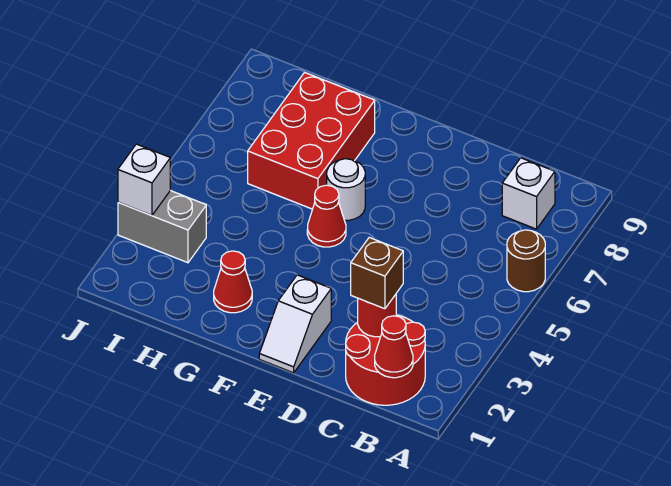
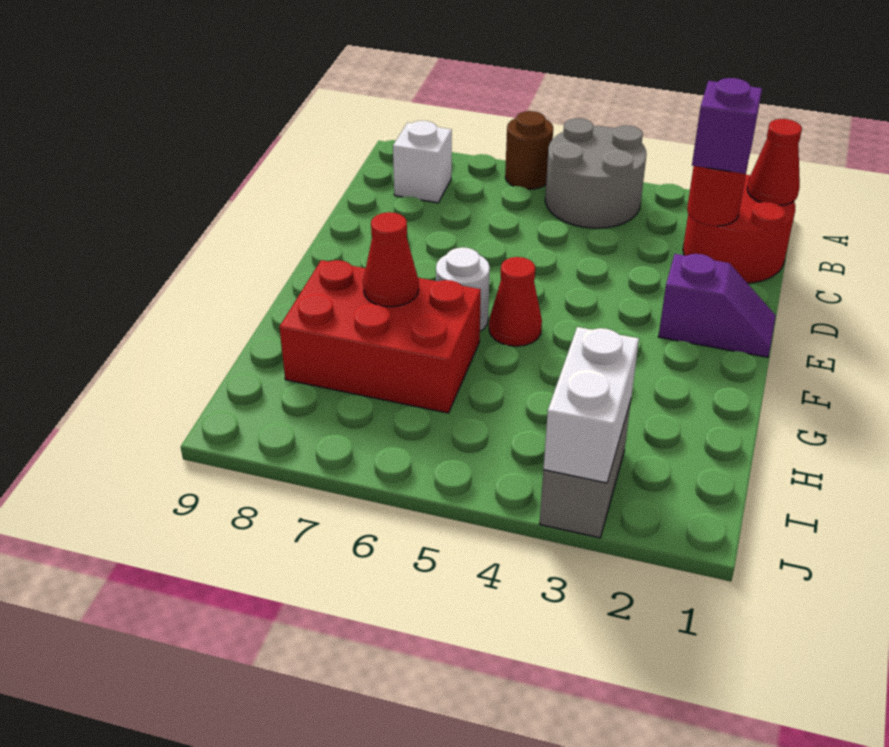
none -> grey round brick A4:B5 level 1
brown brick C2 level 3 -> purple brick C2 level 3
white slope E1:E2 level 1 top 2 -> purple slope E1:E2 level 1 top 2
red cone G2 level 1 -> red cone G7 level 2
white brick J3 level 2 -> white brick I3:J3 level 2

